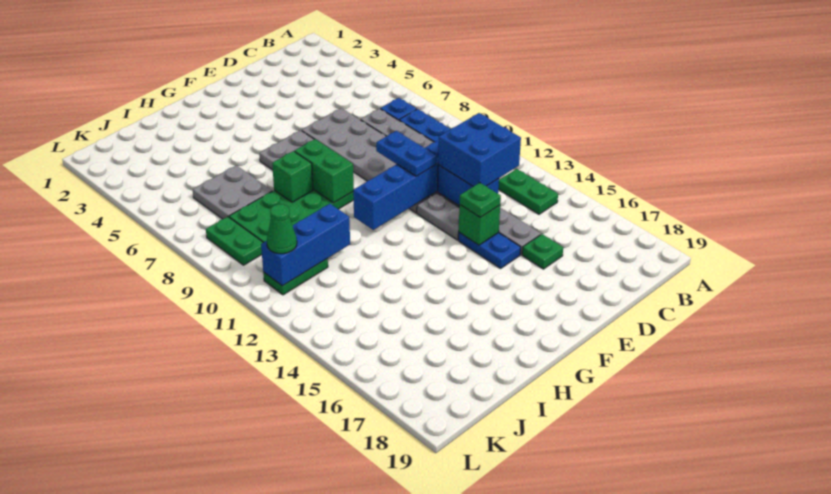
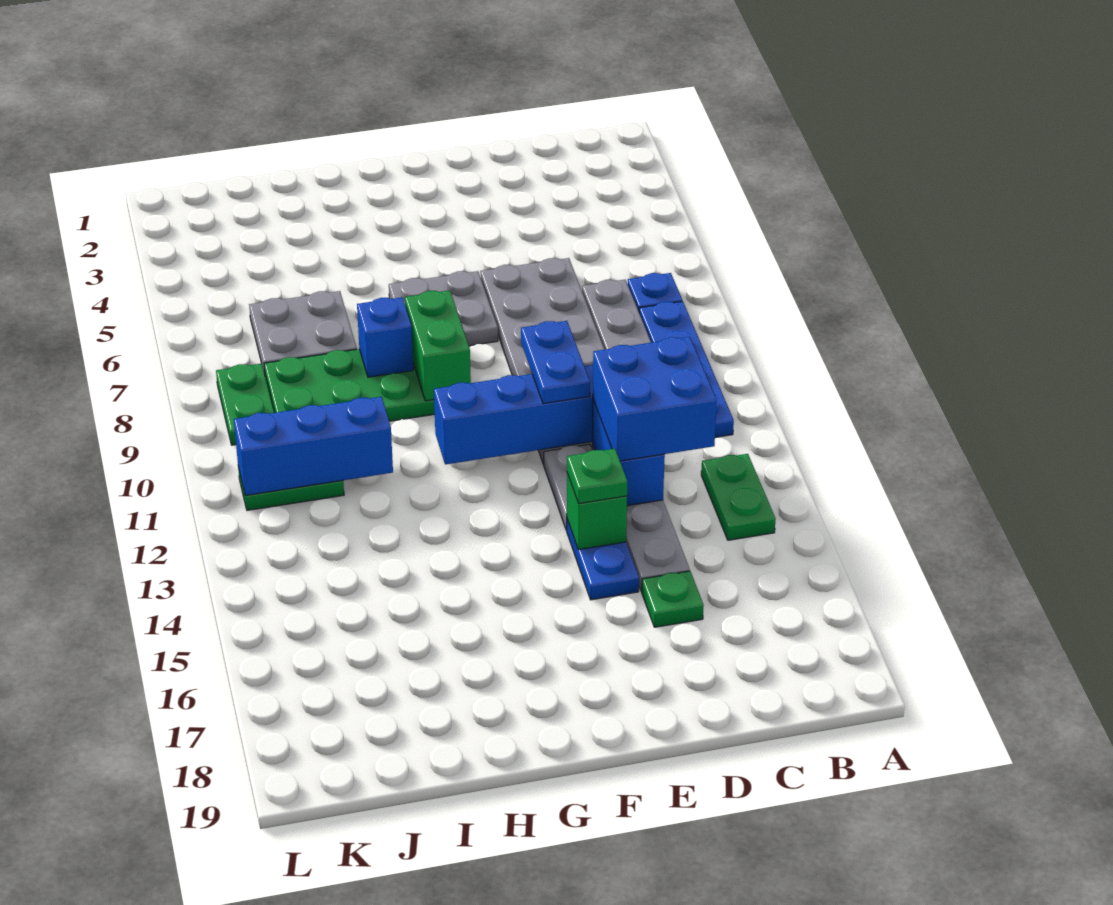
green brick H8 level 2 -> blue brick H8 level 2
green cone K11 level 3 -> none

